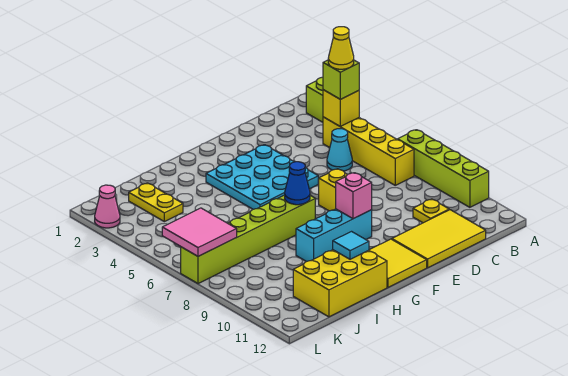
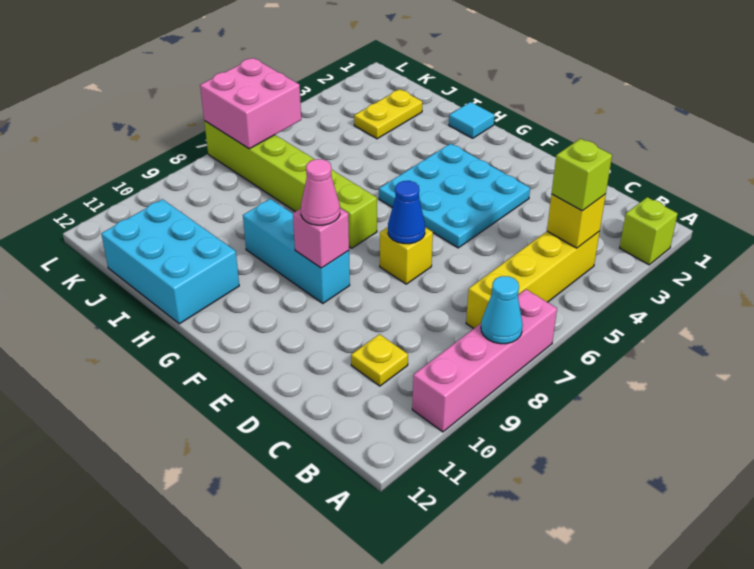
lime brick A7:A10 level 1 -> pink brick A7:A10 level 1
yellow cone B4 level 4 -> none
cyan cone C5 level 1 -> cyan cone A8 level 2
yellow tile C11:E12 level 1 -> none
yellow tile F11:G12 level 1 -> none
blue cone G7 level 2 -> blue cone E7 level 2
yellow brick H11:J12 level 1 -> cyan brick H11:J12 level 1
cyan tile H11 level 2 -> cyan tile H1 level 1
pink tile K6:L7 level 2 -> pink brick K6:L7 level 2
pink cone L2 level 1 -> pink cone F9 level 3

